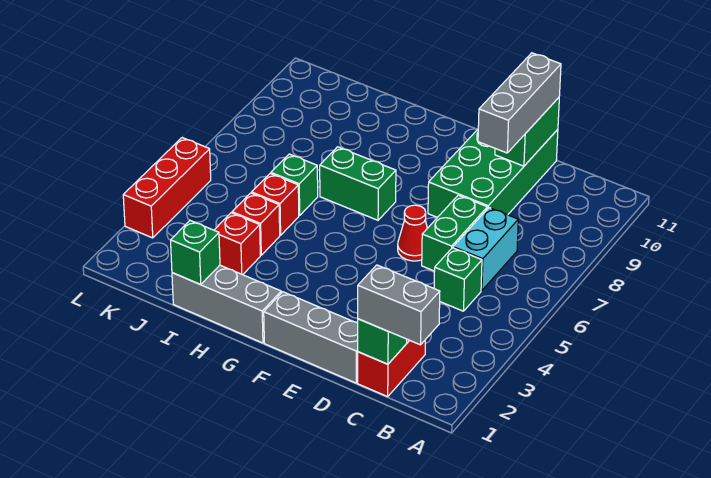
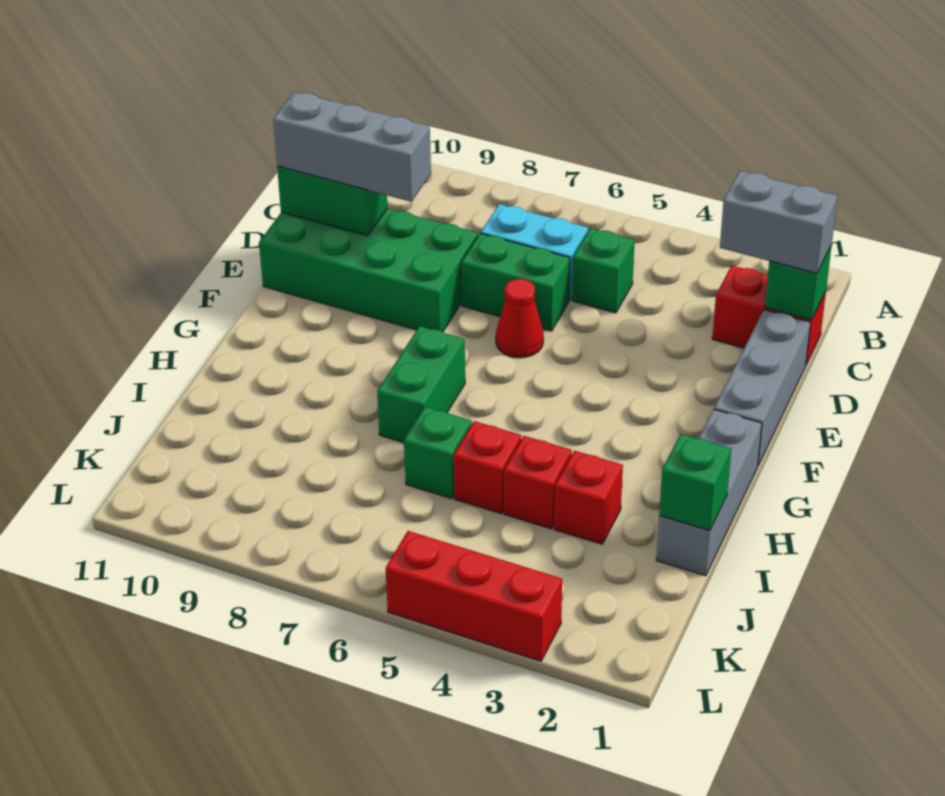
grey brick B1:C1 level 3 -> grey brick C1:C2 level 3

